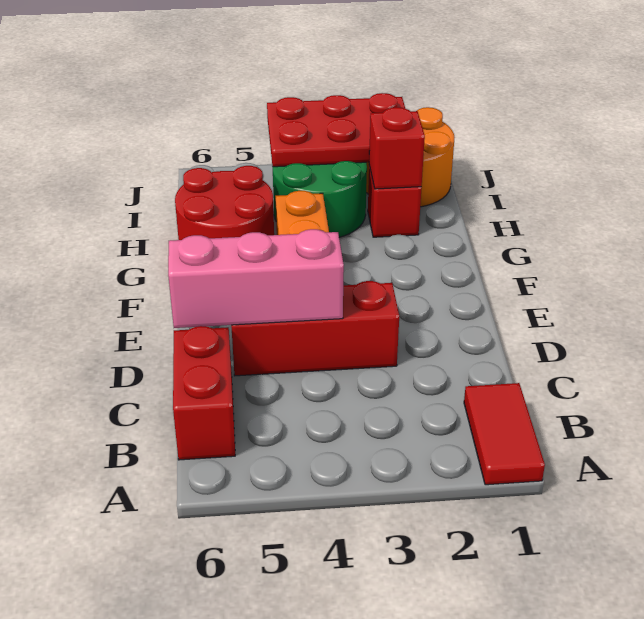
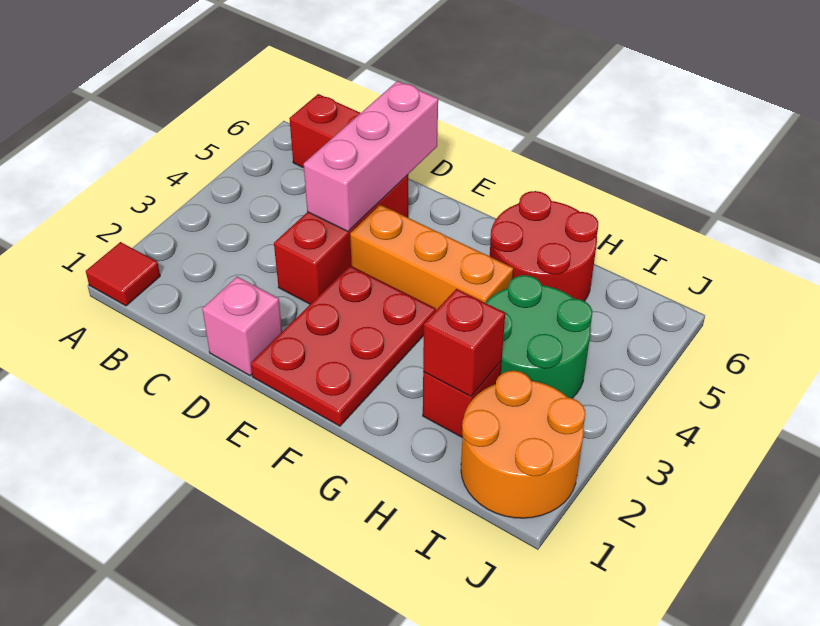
red tile A1:B1 level 1 -> red tile A1 level 1
none -> pink brick D1 level 1
red plate I2:J4 level 2 -> red plate E1:F3 level 1

